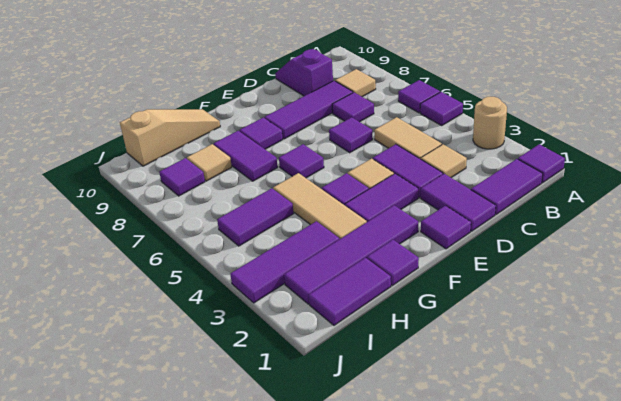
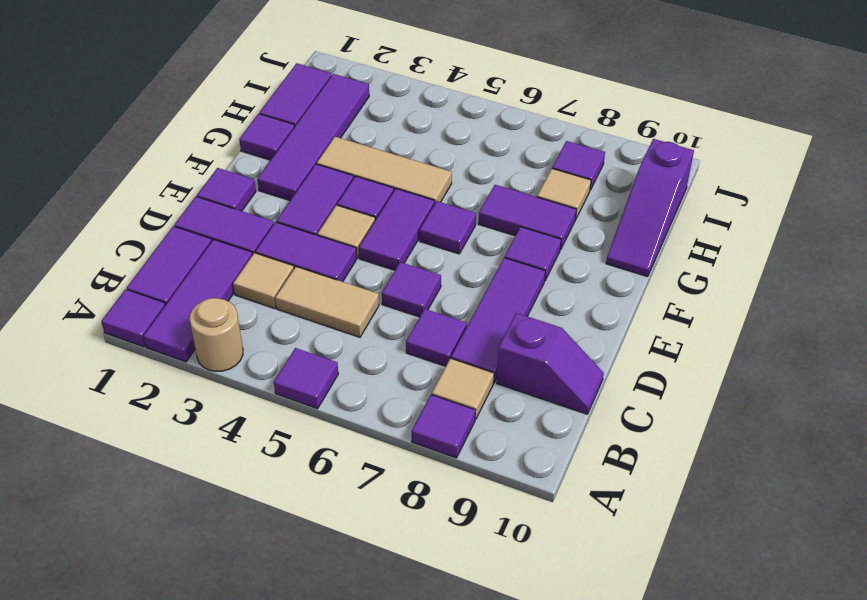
purple tile A6 level 1 -> purple tile A8 level 1
tan slope G10:I10 level 1 top I -> purple slope G10:I10 level 1 top I
purple tile H3:J3 level 1 -> purple tile A2:C2 level 1
purple tile H5:I5 level 1 -> purple tile E5:F5 level 1

